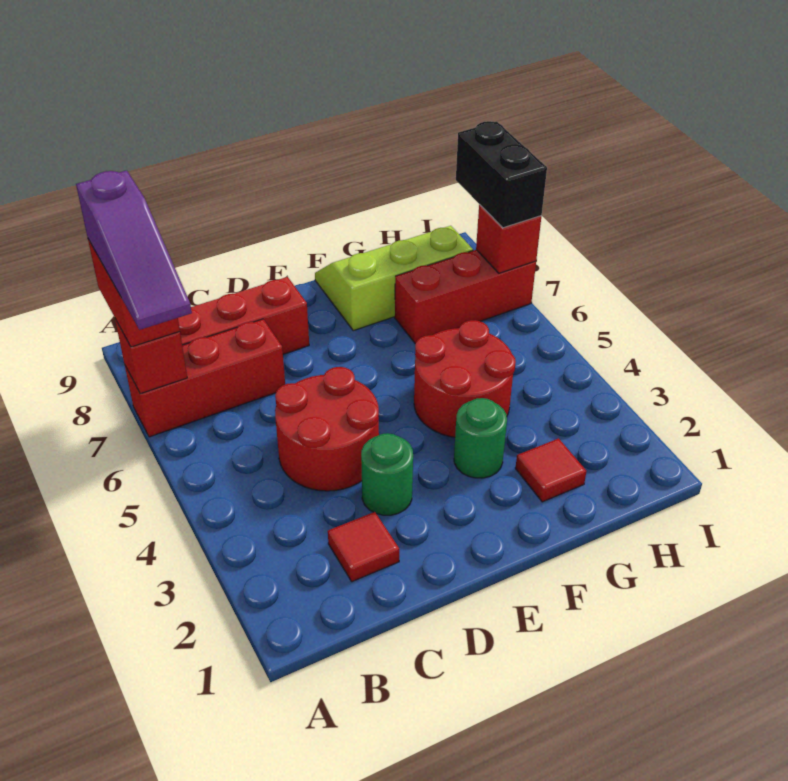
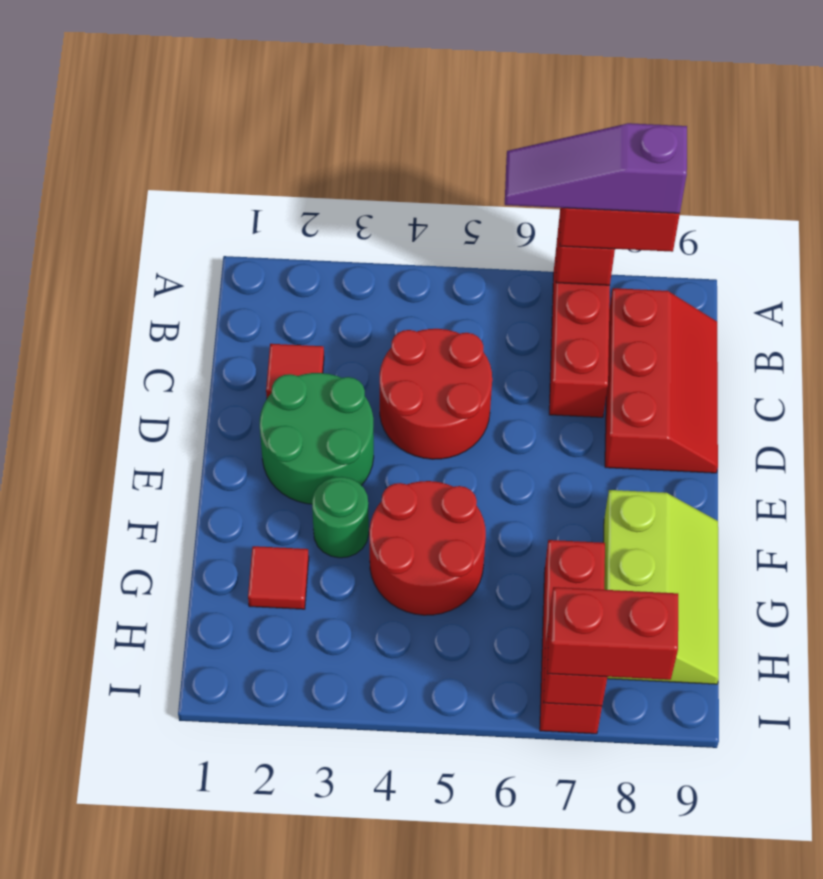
green round brick D3 level 1 -> green round brick D2:E3 level 1
black brick I7:I8 level 3 -> red brick I7:I8 level 3

